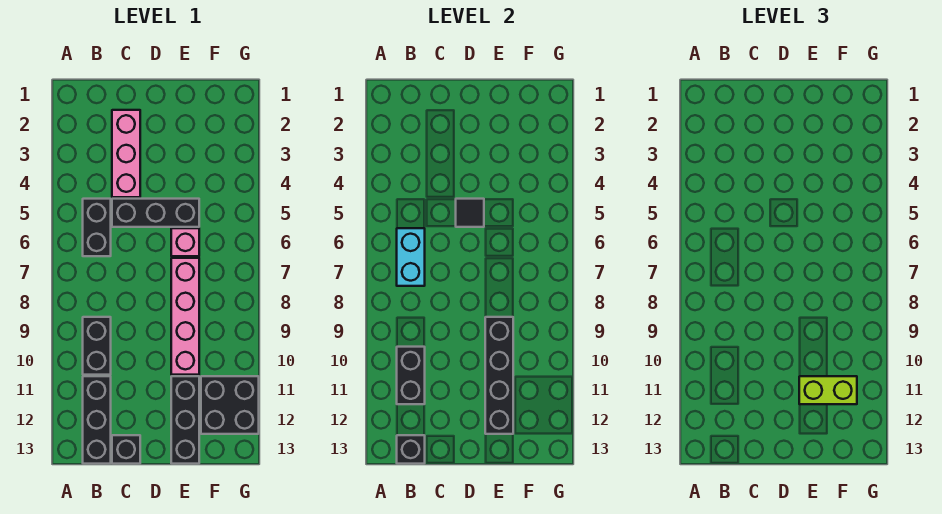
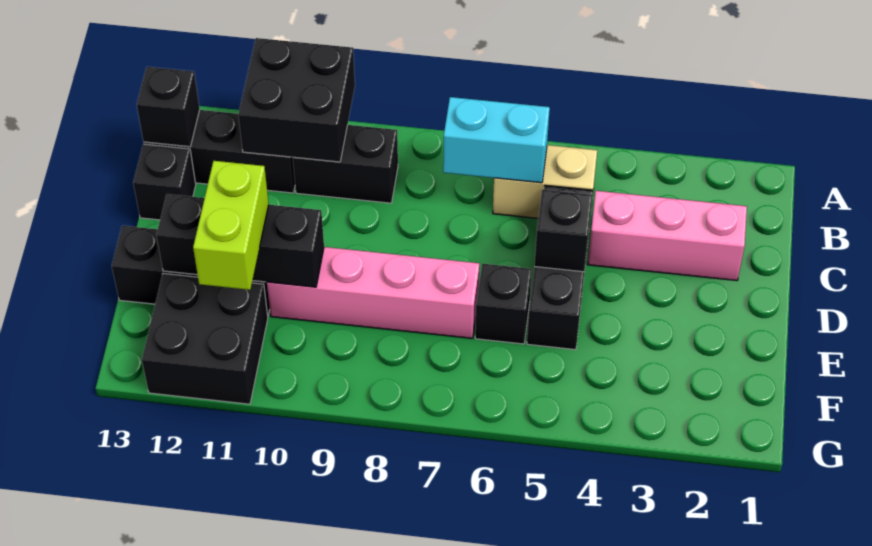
black brick B5:B6 level 1 -> tan brick B5:B6 level 1
black brick B10:B11 level 2 -> black brick A10:B11 level 2
black tile D5 level 2 -> black brick D5 level 2
pink brick E6 level 1 -> black brick E6 level 1
black brick E9:E12 level 2 -> black brick E10:E12 level 2

